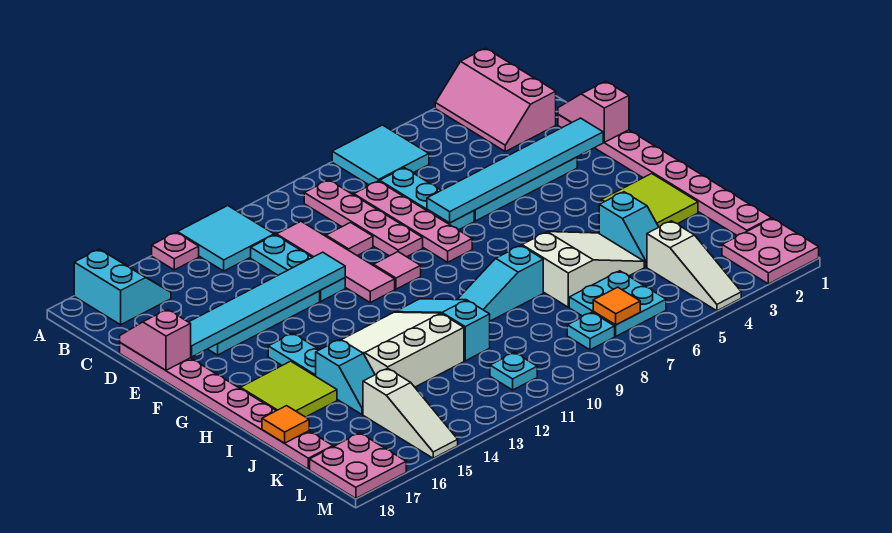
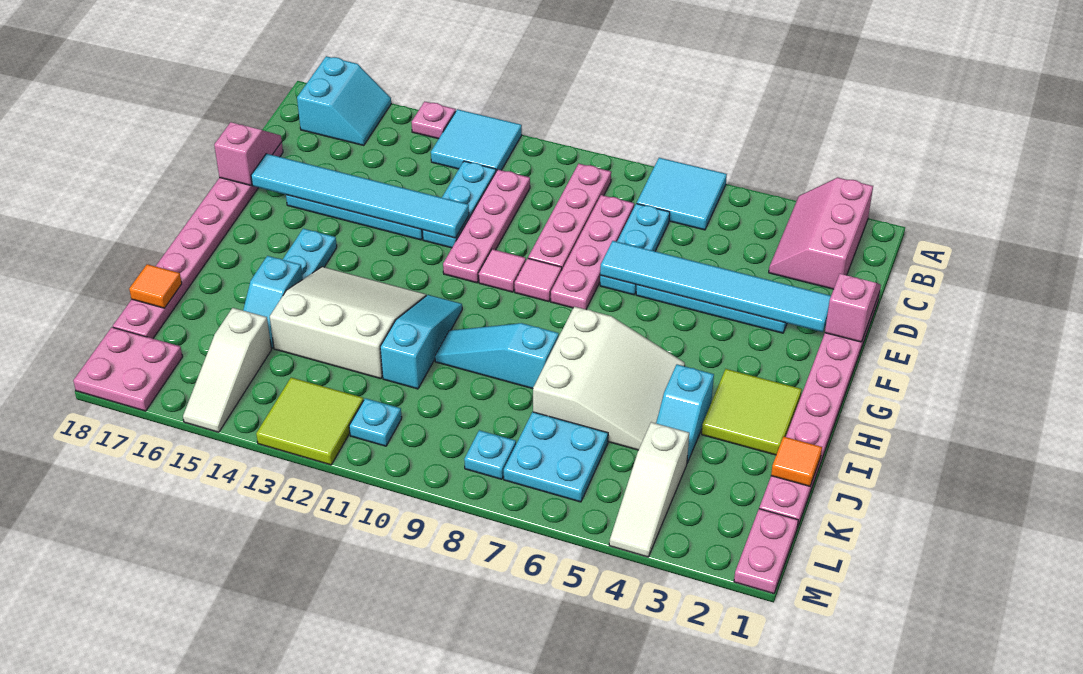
pink tile C11:F11 level 1 -> pink plate C11:F11 level 1
pink tile D10 level 1 -> pink tile F9 level 1
lime tile H16:I17 level 1 -> lime tile L12:M13 level 1
white slope I5:J7 level 1 top 7 -> white slope H5:J7 level 1 top 7
pink plate L1:M2 level 1 -> pink plate L1:M1 level 1
orange tile L7 level 2 -> orange tile J1 level 2

